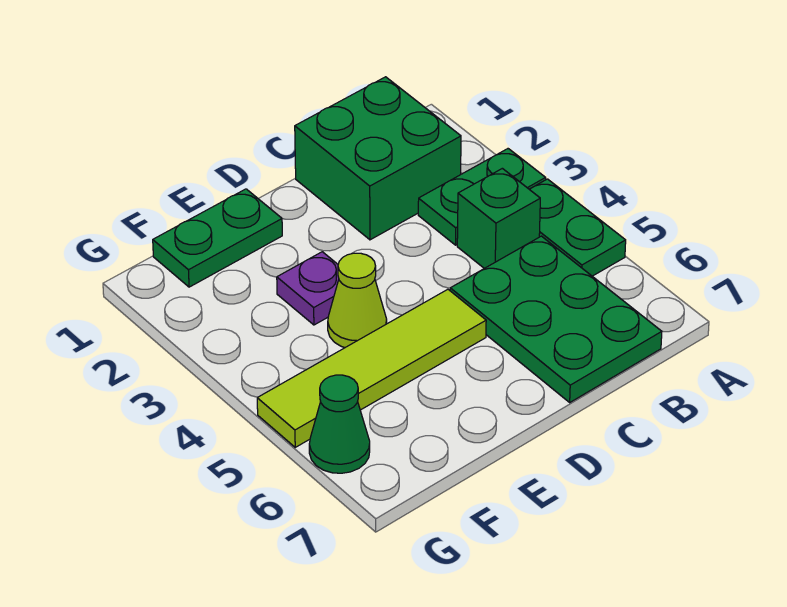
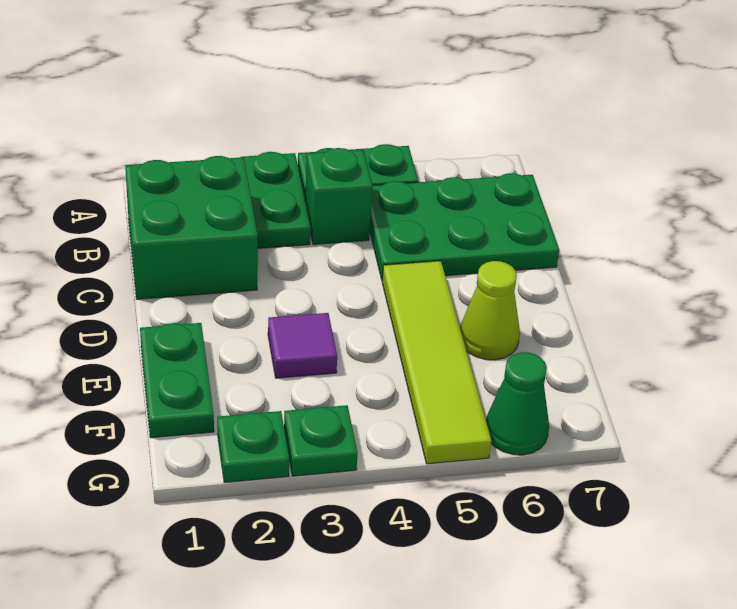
purple plate E3 level 1 -> purple tile E3 level 1
lime cone E4 level 1 -> lime cone E6 level 1
none -> green plate G2 level 1
none -> green plate G3 level 1

